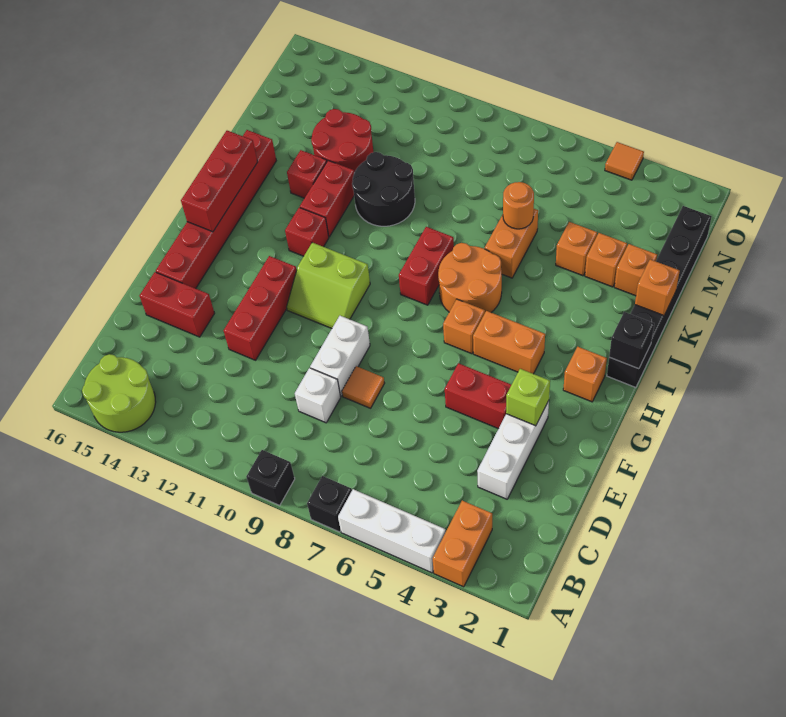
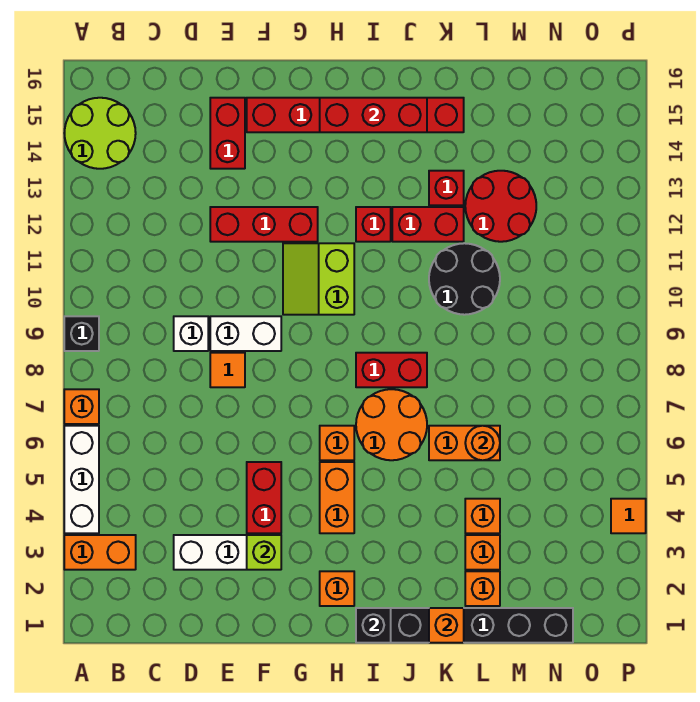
black brick A7 level 1 -> orange brick A7 level 1

